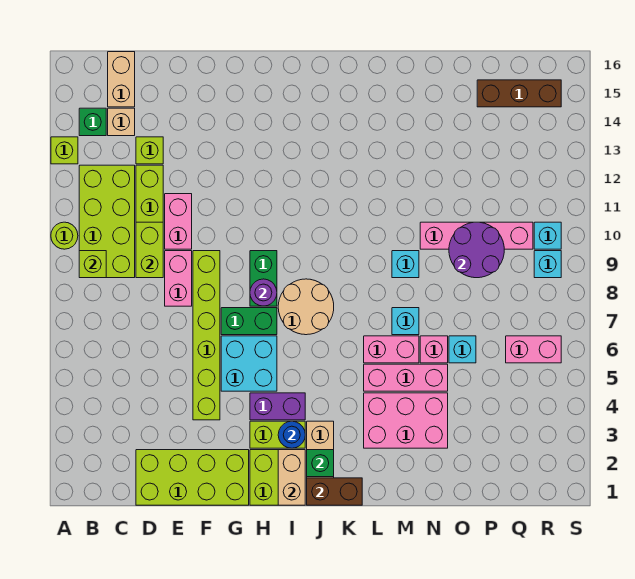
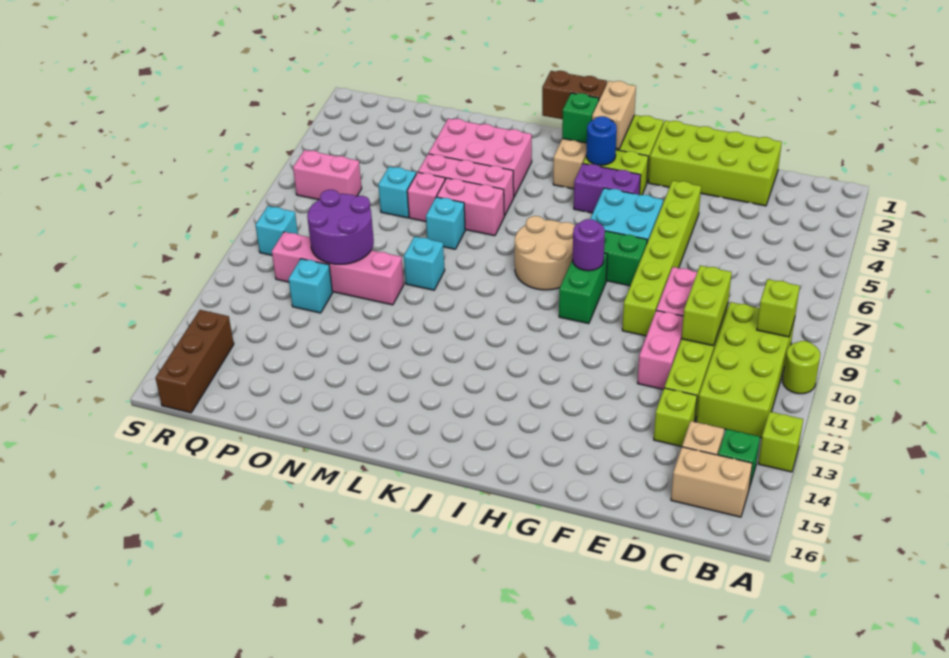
tan brick C15:C16 level 1 -> tan brick B15:C15 level 1
brown brick P15:R15 level 1 -> brown brick R14:R16 level 1
cyan brick R10 level 1 -> cyan brick P11 level 1

